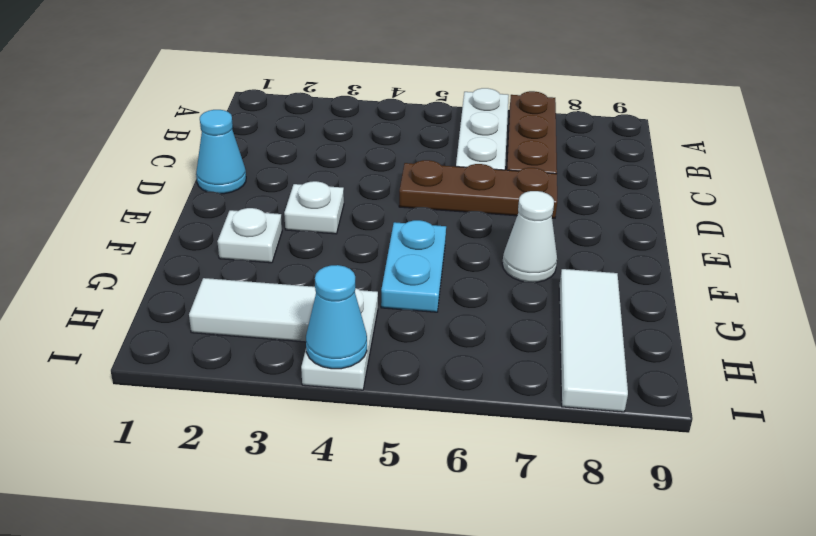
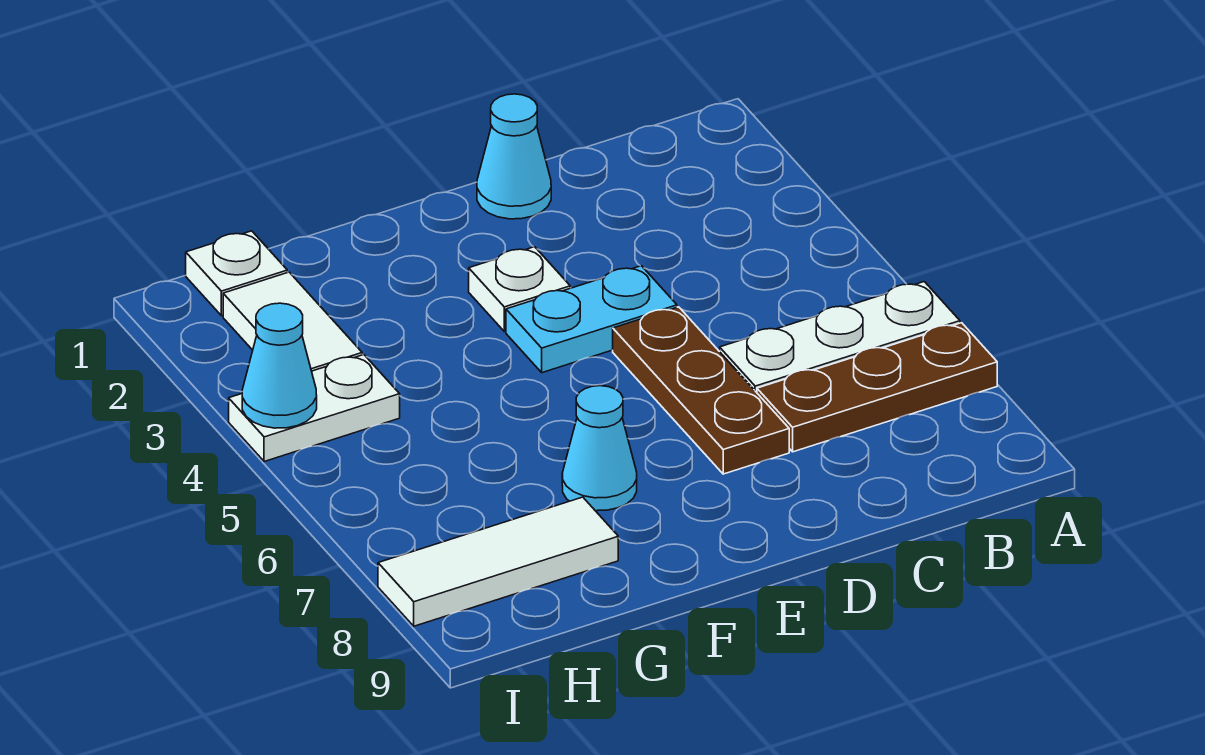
white plate F2 level 1 -> white plate H1 level 1
cyan plate F5:G5 level 1 -> cyan plate D4:E4 level 1
white cone F7 level 1 -> cyan cone F7 level 1

